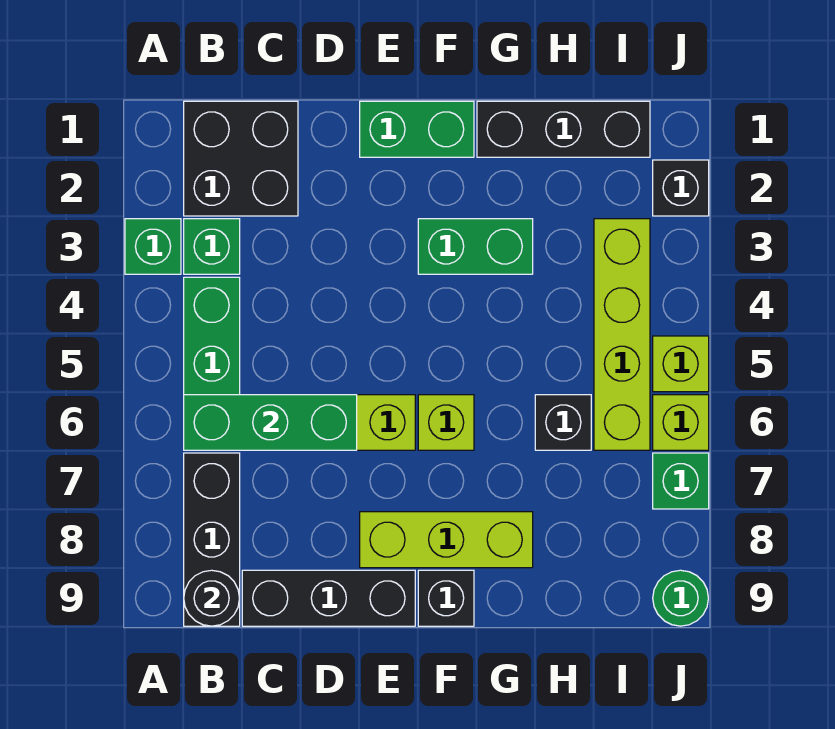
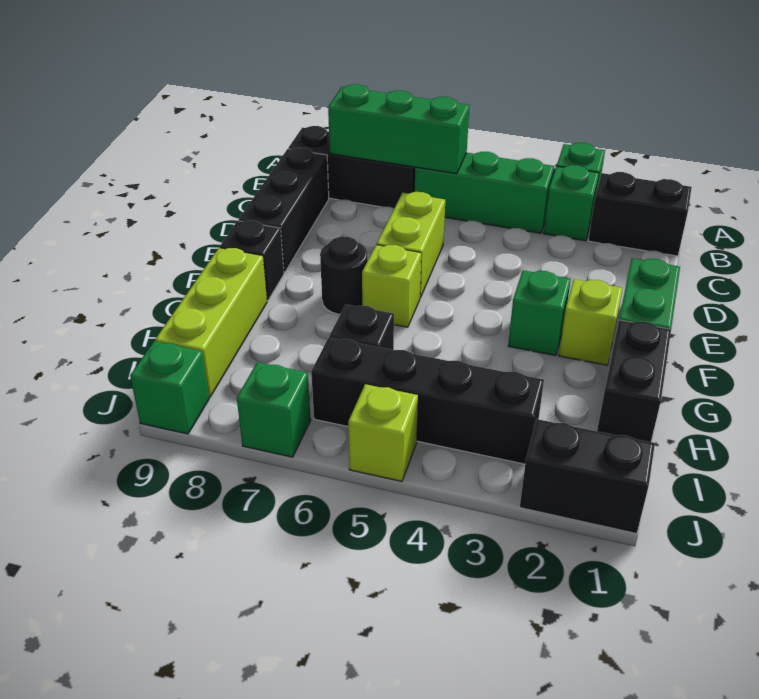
black brick B1:C2 level 1 -> black brick B1:B2 level 1
green brick B6:D6 level 2 -> green brick B6:B8 level 2
black round brick B9 level 2 -> black round brick F7 level 1
lime brick E8:G8 level 1 -> lime brick G9:I9 level 1
green brick F3:G3 level 1 -> green brick F3 level 1
black brick G1:I1 level 1 -> black brick G1:H1 level 1
lime brick I3:I6 level 1 -> black brick I3:I6 level 1
black brick J2 level 1 -> black brick J1:J2 level 1
lime brick J6 level 1 -> lime brick F2 level 1
green round brick J9 level 1 -> green brick J9 level 1

